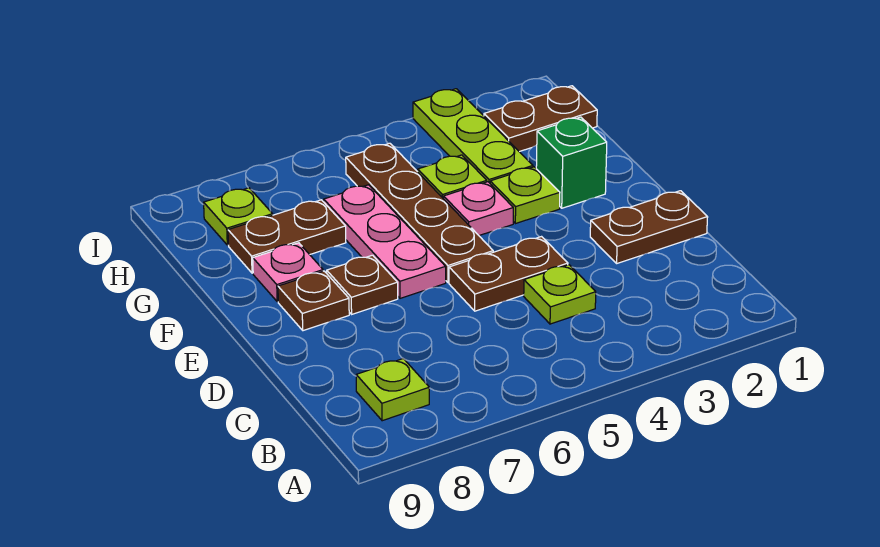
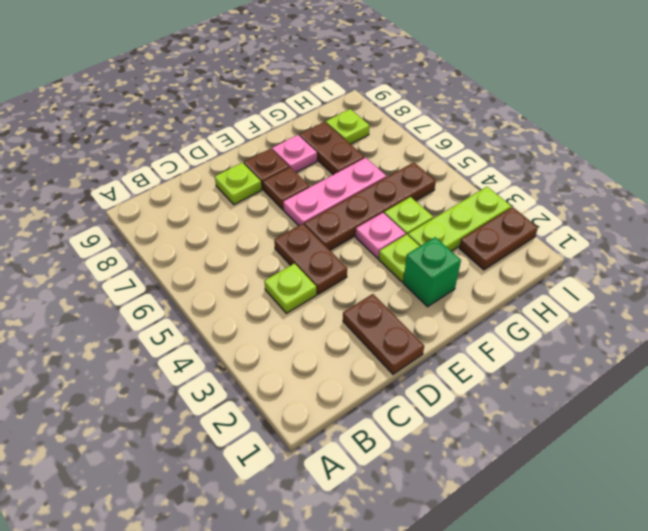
lime plate B8 level 1 -> lime plate D8 level 1
brown plate H1:H2 level 1 -> brown plate H2:I2 level 1

